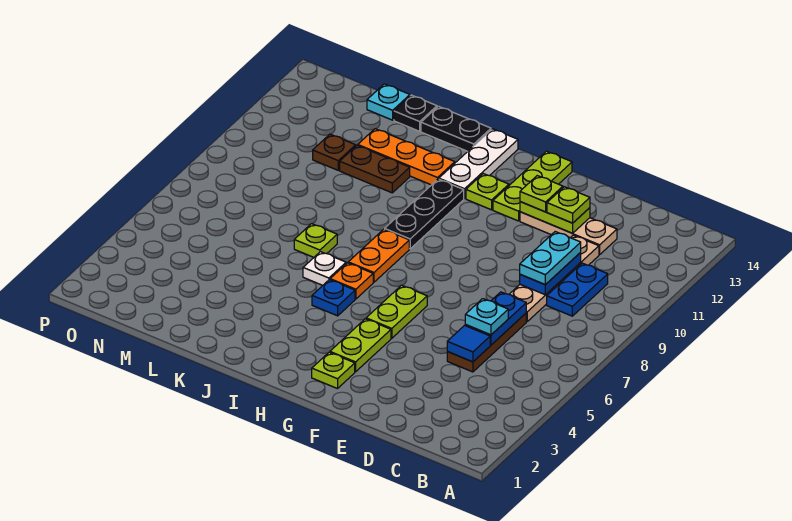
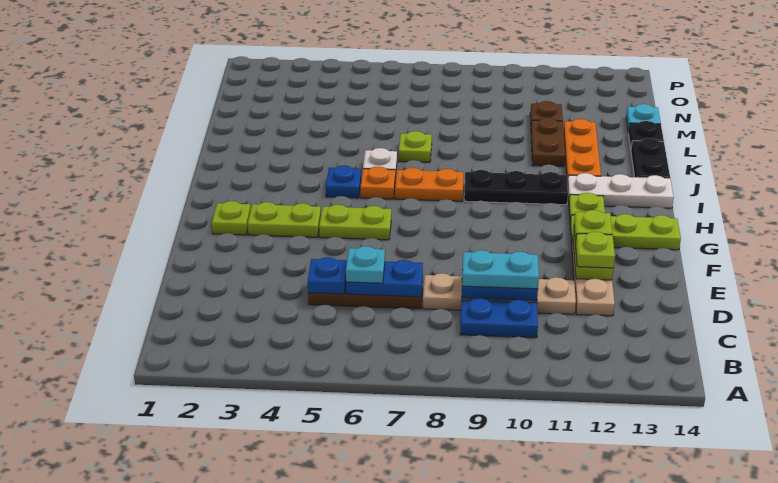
blue tile D5 level 2 -> blue plate D5 level 2

